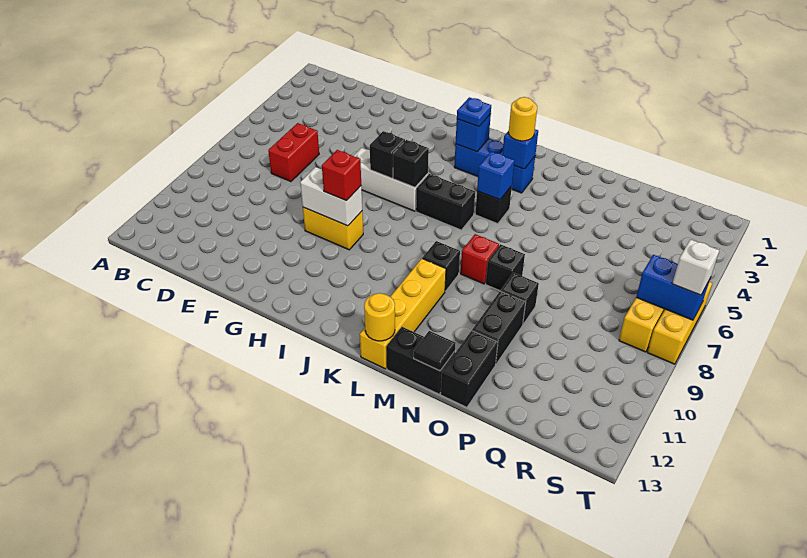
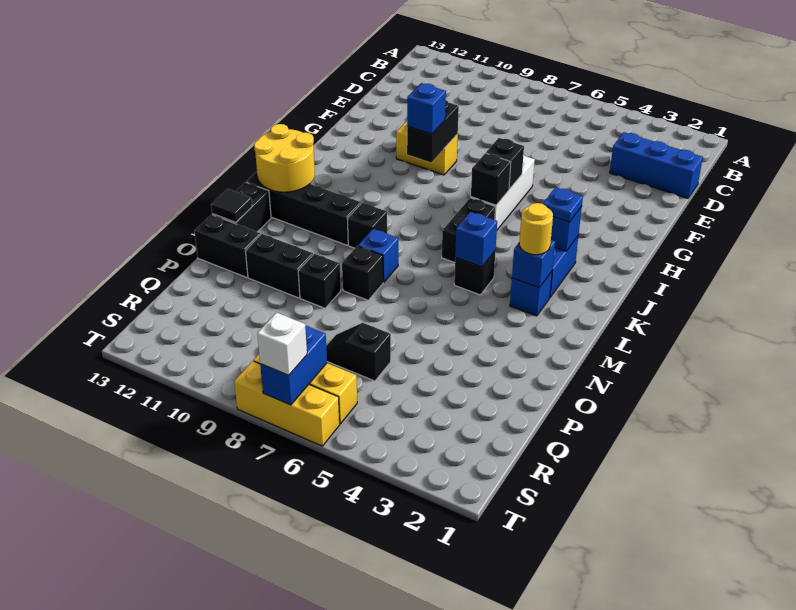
none -> blue brick D1:D3 level 1
red brick D6:D7 level 1 -> none
yellow brick G9:H9 level 1 -> yellow brick G9:G10 level 1
white brick G9:H9 level 2 -> black brick G9:H9 level 2
red brick H9 level 3 -> blue brick H9 level 3
yellow brick L10:L13 level 1 -> black brick L10:L13 level 1
yellow round brick L13 level 2 -> yellow round brick K12:L13 level 2
red brick M8 level 1 -> blue brick M8 level 1
none -> black slope Q6:Q7 level 1 top 6

